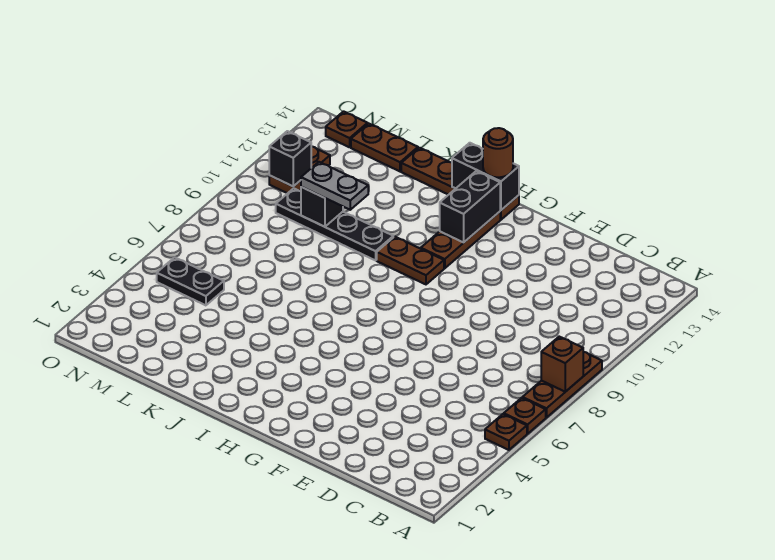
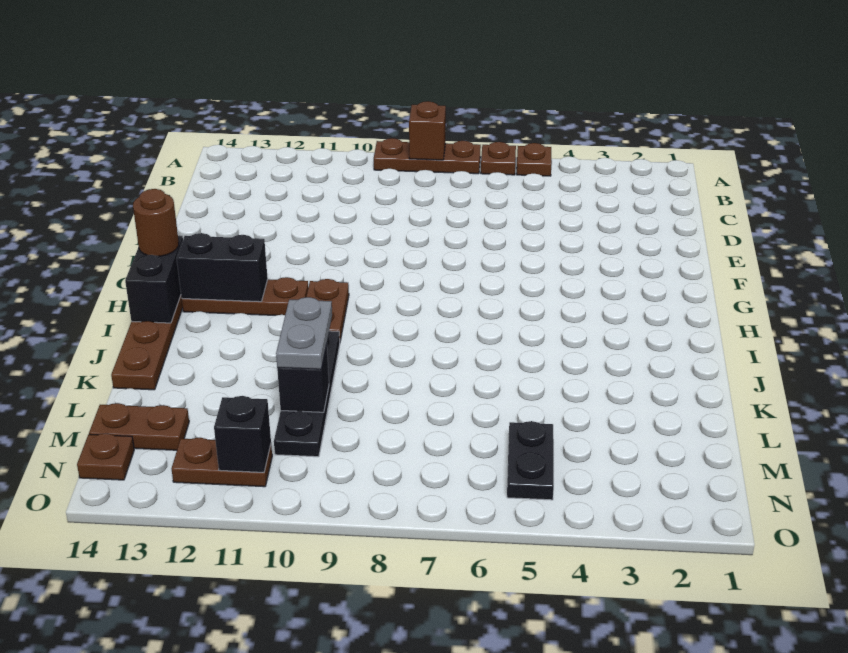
brown plate L14:M14 level 1 -> brown plate M13:M14 level 1

